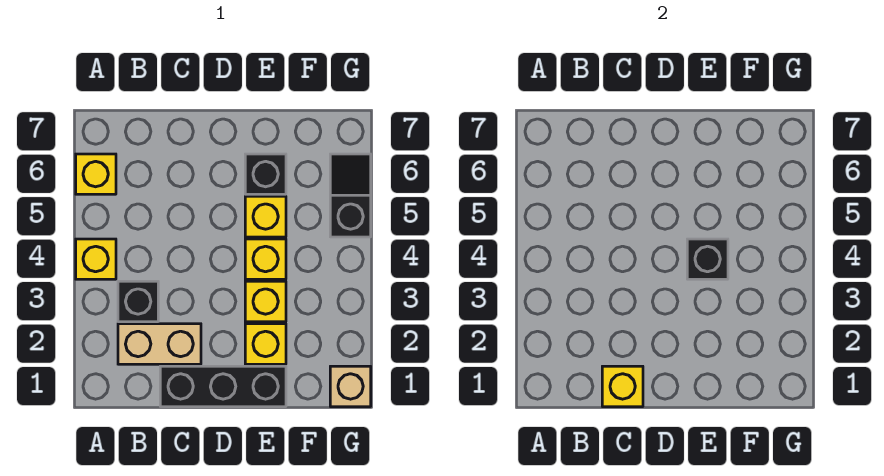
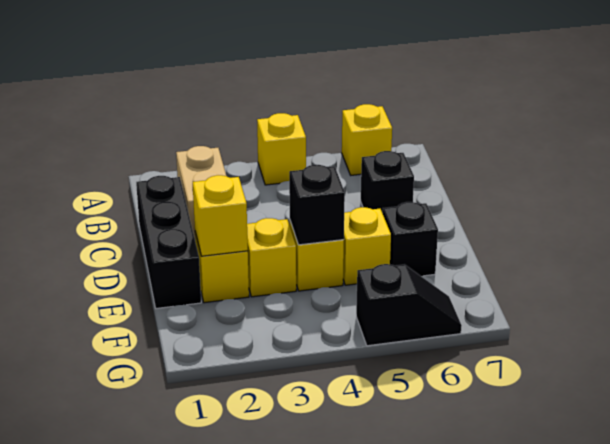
black brick B3 level 1 -> black brick C6 level 1
yellow brick C1 level 2 -> yellow brick E2 level 2
tan brick G1 level 1 -> none

